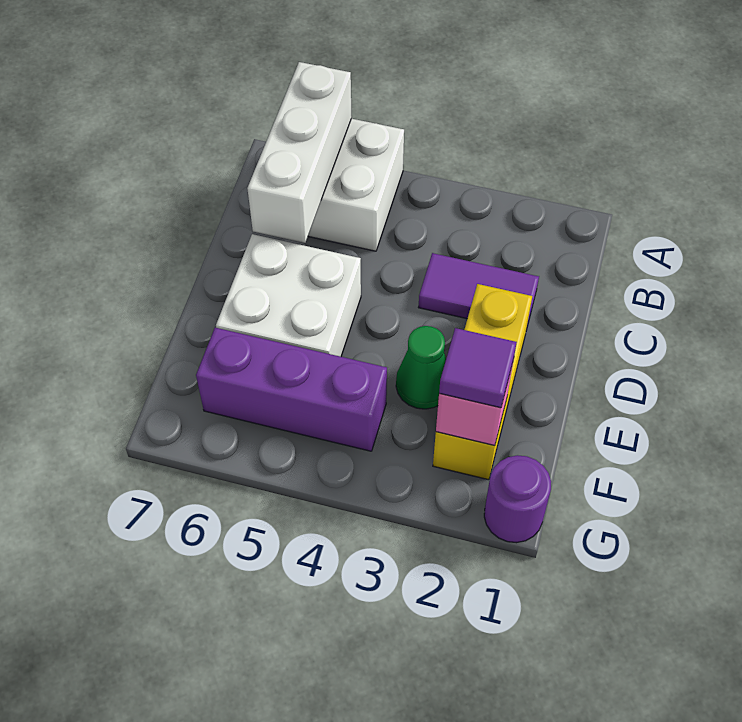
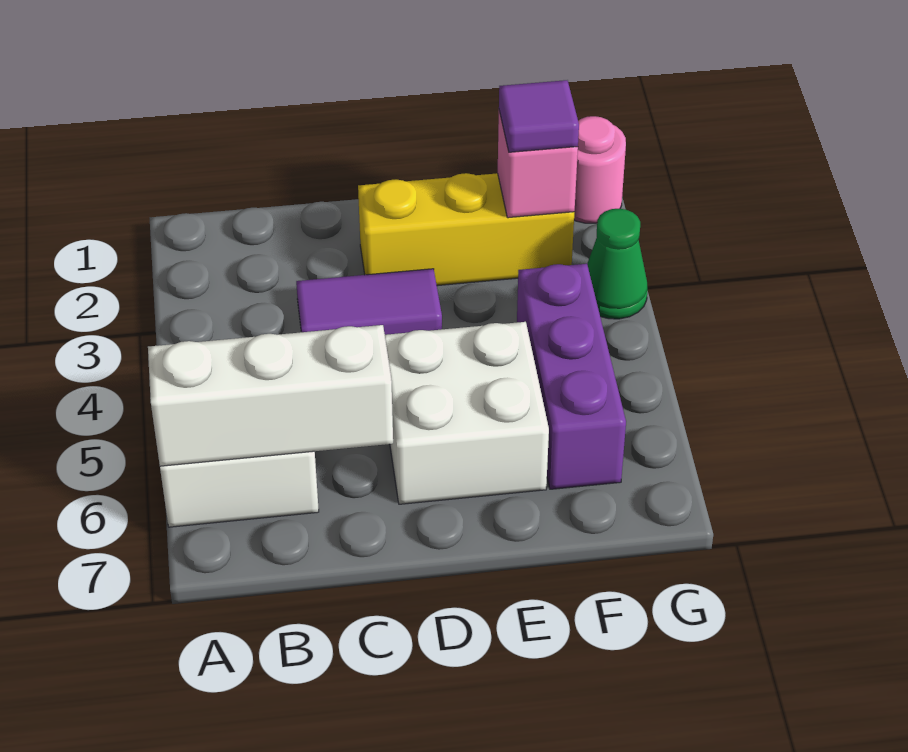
purple tile C2:C3 level 1 -> purple tile C3:D3 level 1
green cone E3 level 1 -> green cone G3 level 1
purple round brick G1 level 1 -> pink round brick G1 level 1

